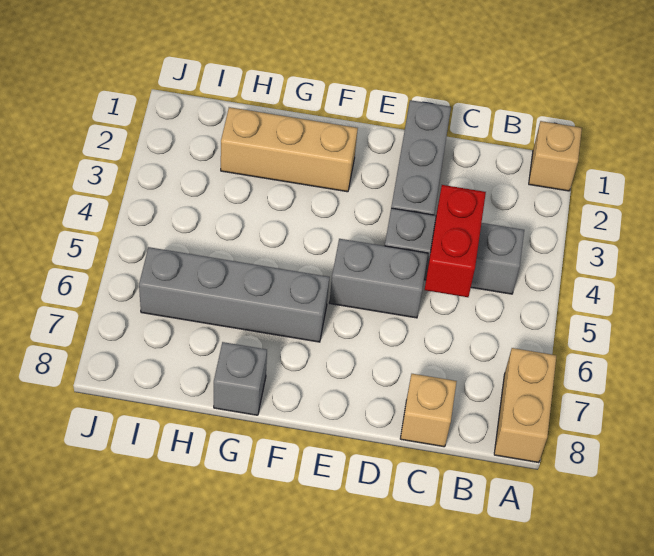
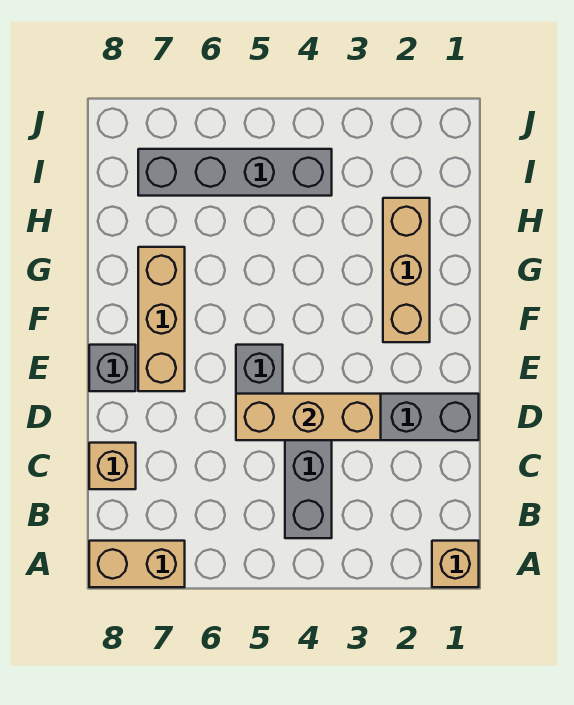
red brick C4:C5 level 2 -> none
none -> tan brick D3:D5 level 2
none -> tan brick E7:G7 level 1
grey brick F6:I6 level 1 -> grey brick I4:I7 level 1
grey brick G8 level 1 -> grey brick E8 level 1

